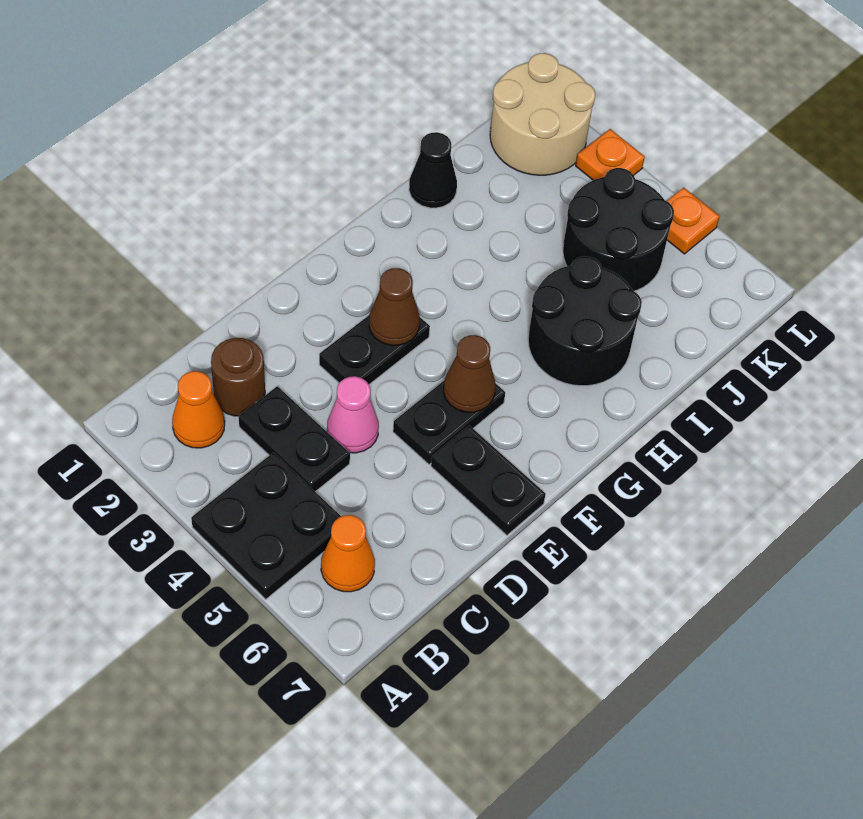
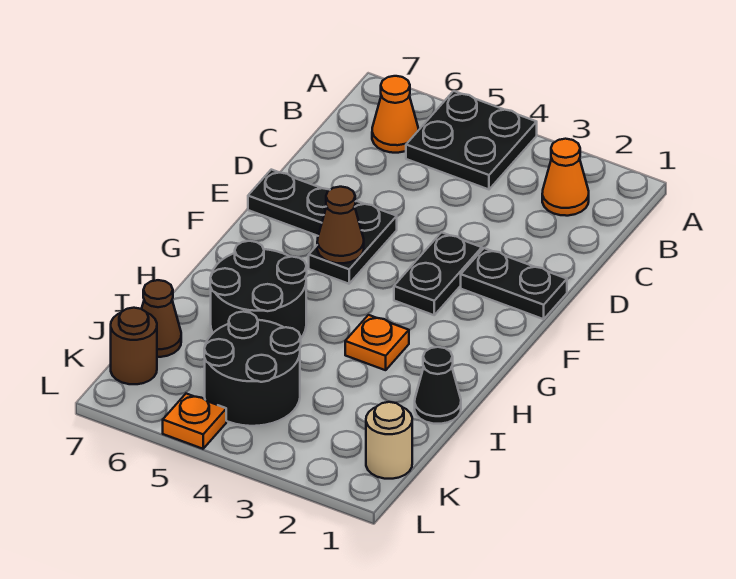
brown round brick C2 level 1 -> brown round brick K7 level 1
black plate C3:C4 level 1 -> black plate E1:E2 level 1
pink cone D4 level 1 -> none
brown cone F3 level 2 -> brown cone J7 level 1
tan round brick K1:L2 level 1 -> tan round brick K1 level 1
orange plate L3 level 1 -> orange plate H3 level 1

